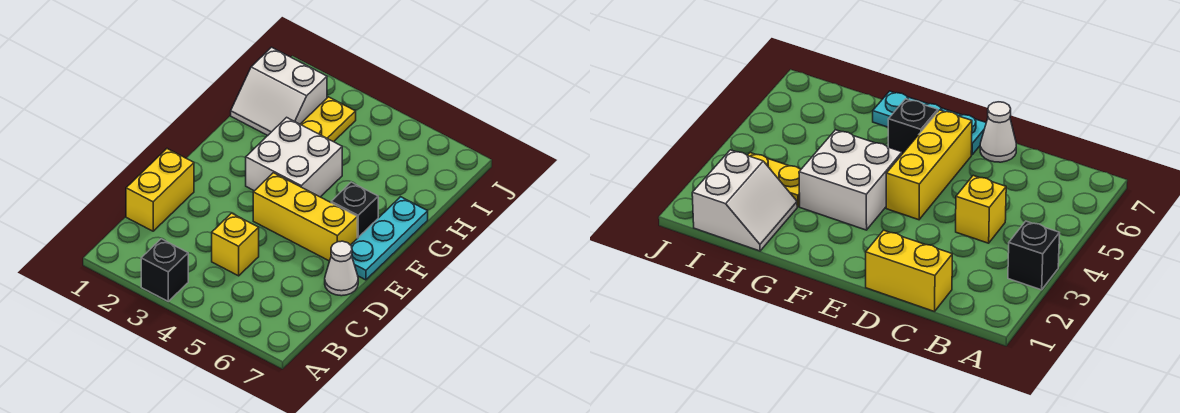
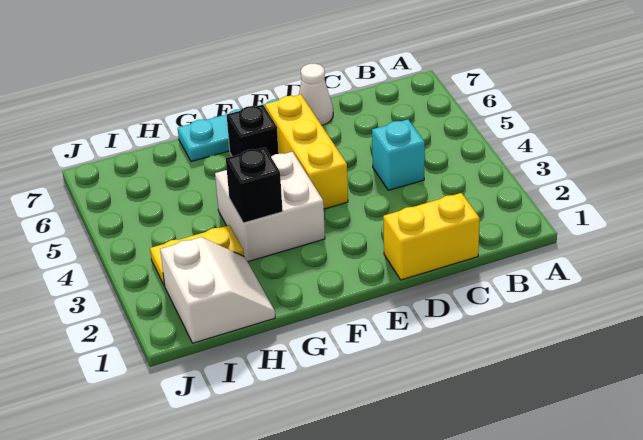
black brick A3 level 1 -> black brick G3 level 2
yellow brick C4 level 1 -> cyan brick C4 level 1

